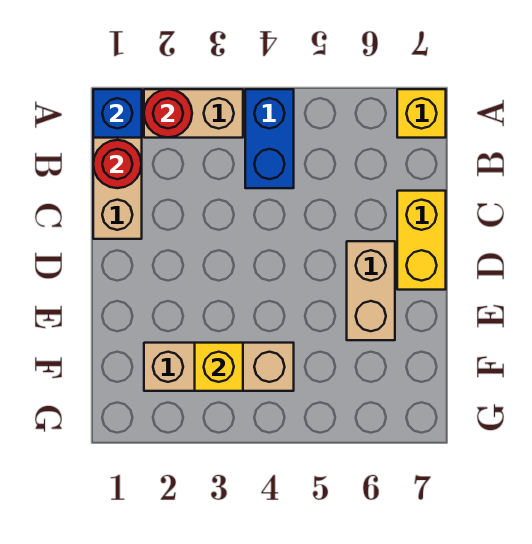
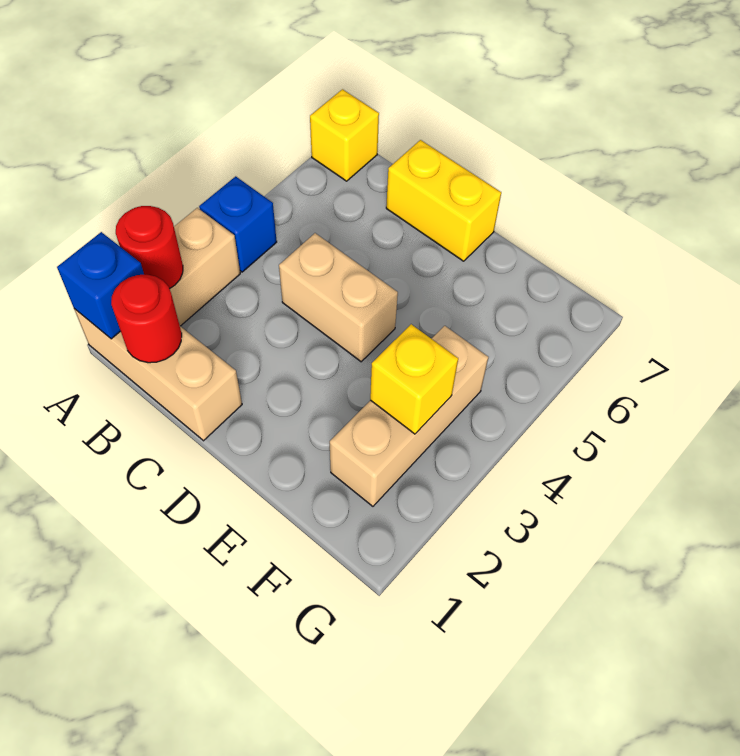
blue brick A4:B4 level 1 -> blue brick A4 level 1
tan brick D6:E6 level 1 -> tan brick C4:D4 level 1

